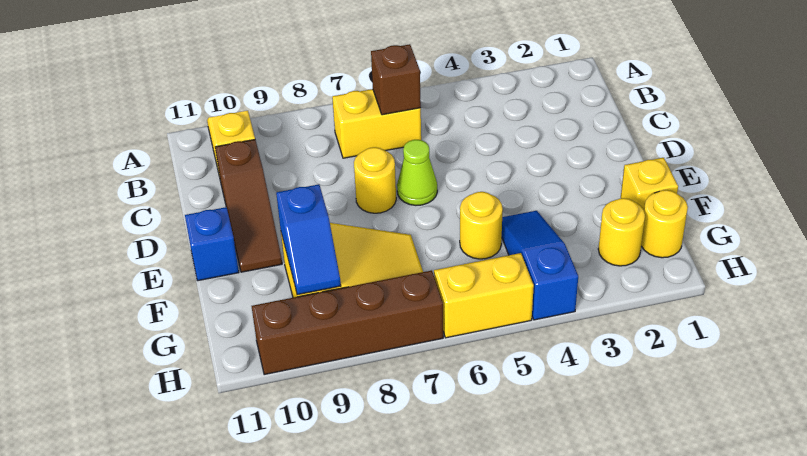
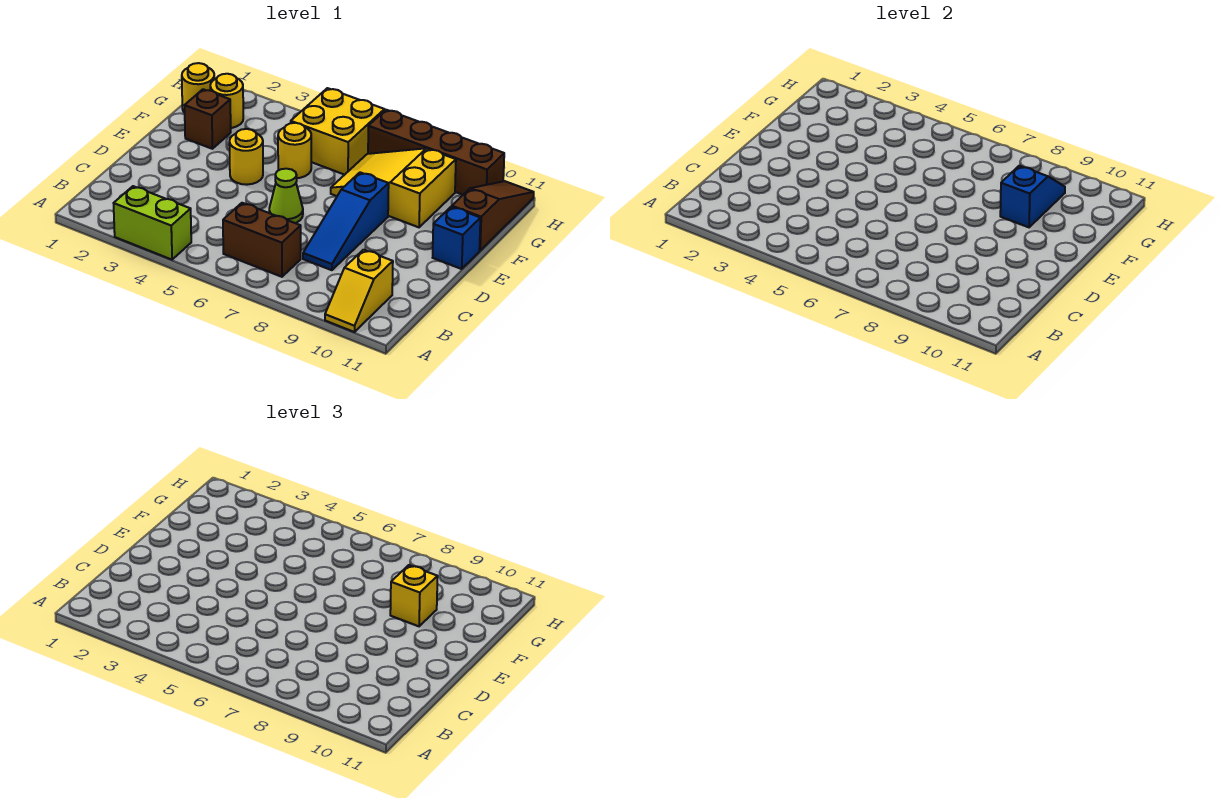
none -> lime brick A3:A4 level 1
yellow brick B6:B7 level 1 -> brown brick B6:B7 level 1
brown brick B6 level 2 -> brown brick F2 level 1
brown slope C10:E10 level 1 top C -> brown slope F11:H11 level 1 top F
yellow round brick D7 level 1 -> yellow round brick E4 level 1
yellow brick F1 level 1 -> yellow brick F9 level 3
blue slope F4:H4 level 1 top H -> blue slope C8:E8 level 1 top E
yellow brick H5:H6 level 1 -> yellow brick G5:H6 level 1

